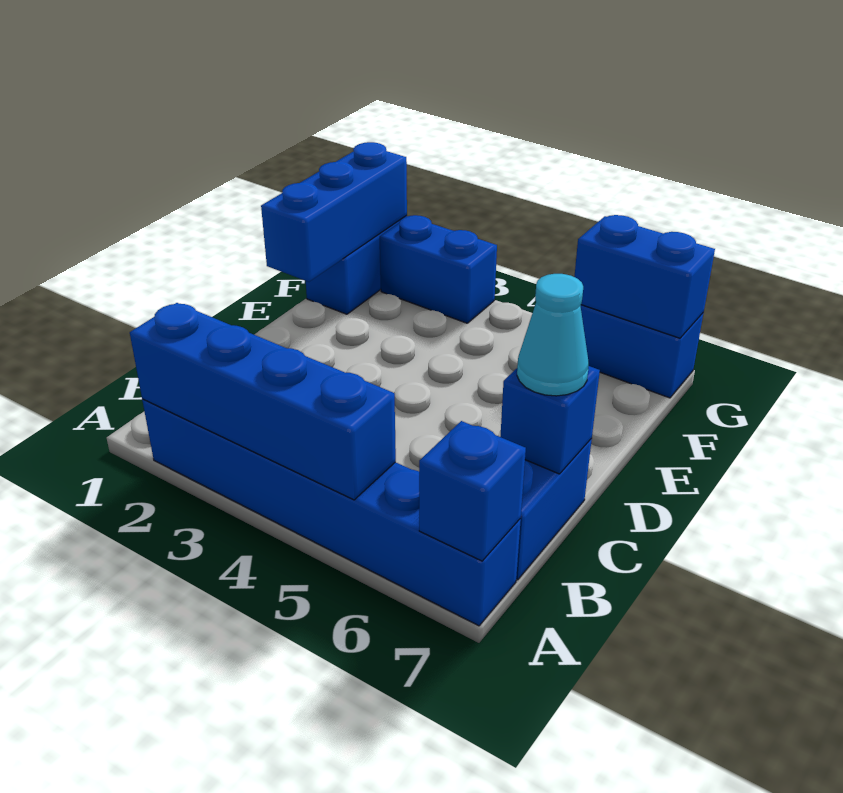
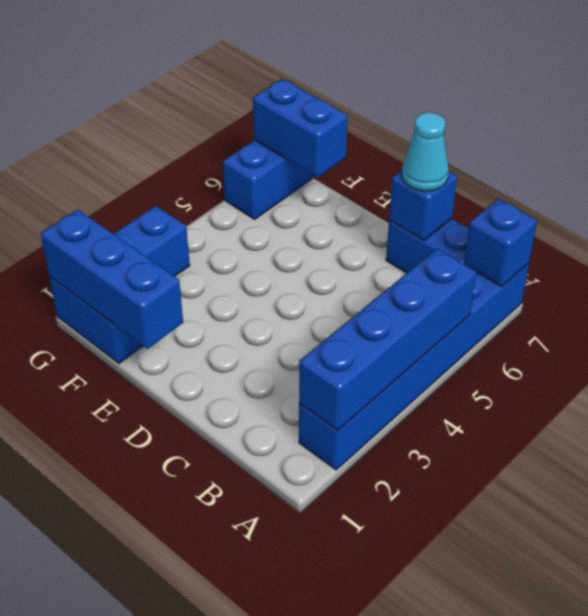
blue brick G6:G7 level 2 -> blue brick F7:G7 level 2

